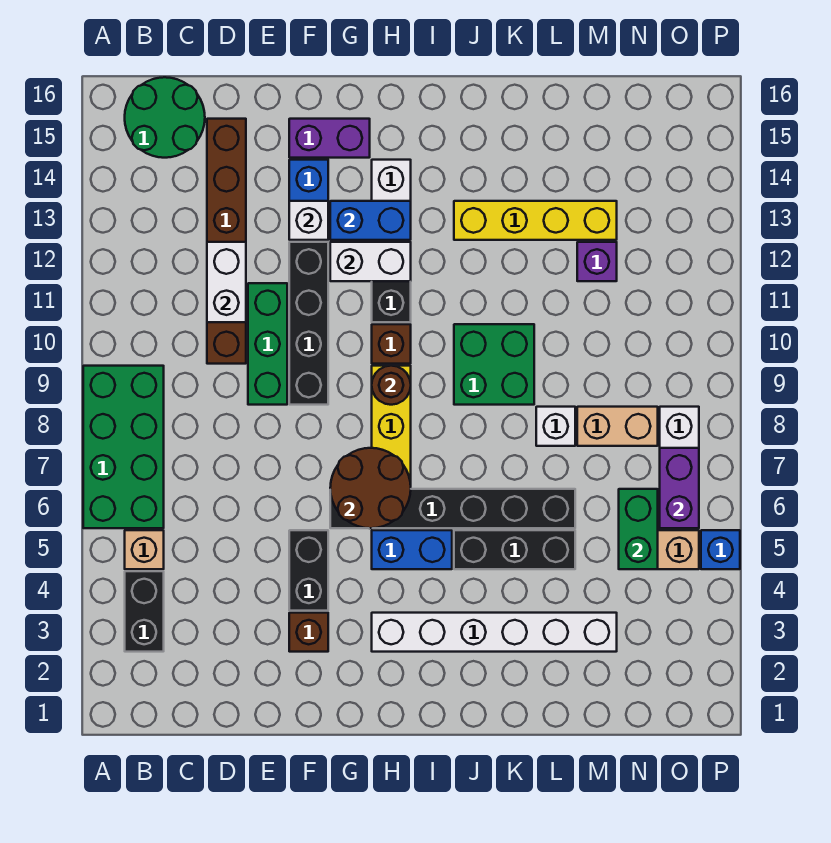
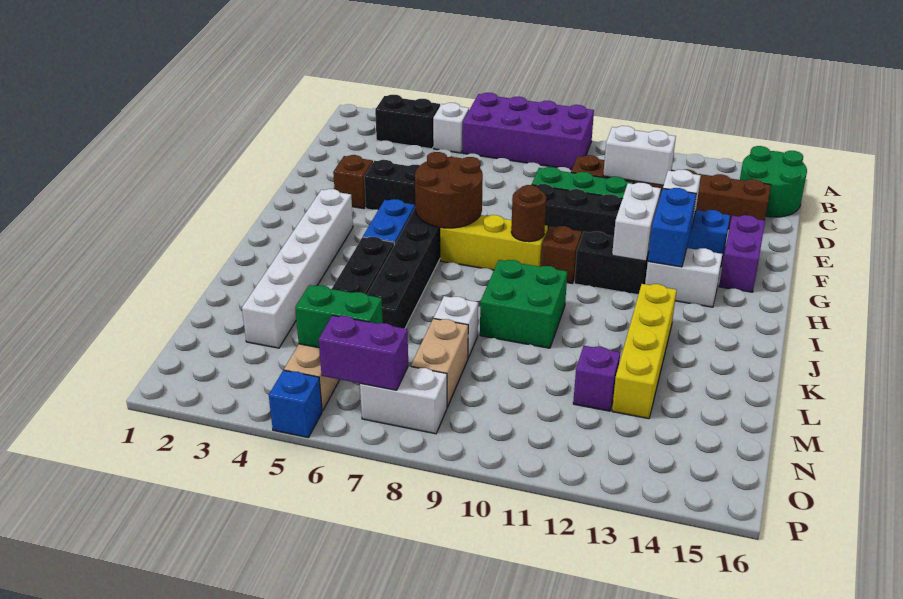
green brick A6:B9 level 1 -> purple brick A6:B9 level 1
tan brick B5 level 1 -> white brick B5 level 1

